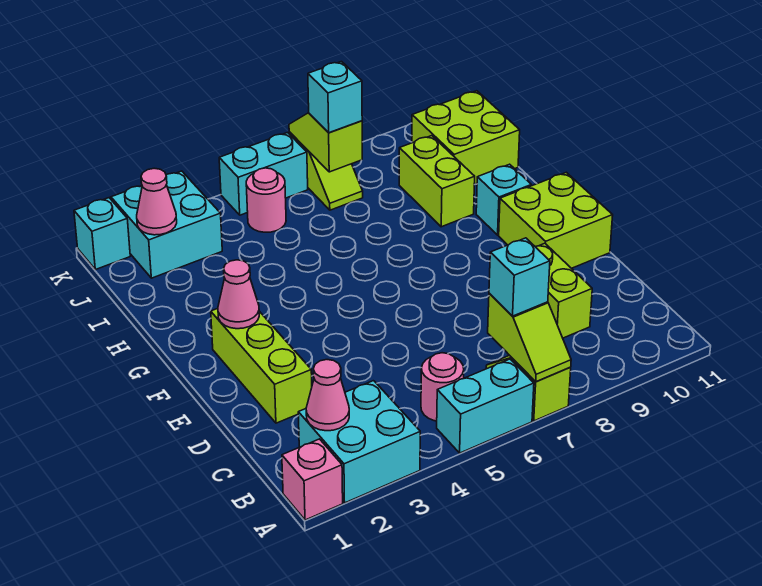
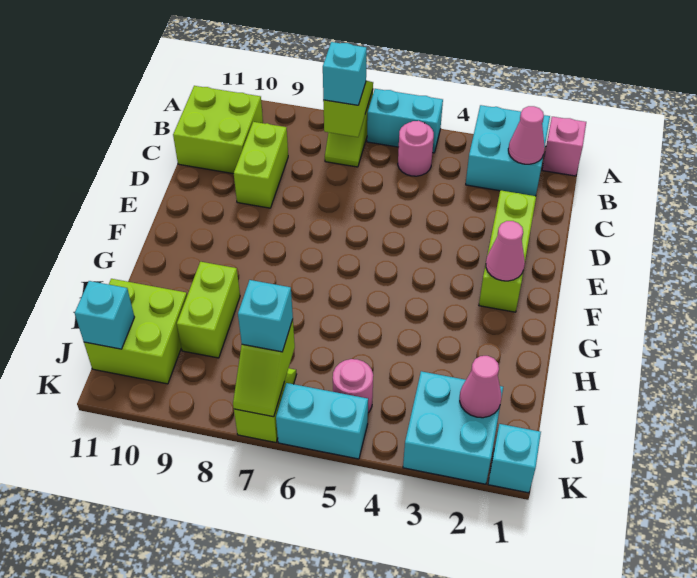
lime brick E10:F11 level 1 -> lime brick B10:C11 level 1
cyan brick G10 level 1 -> cyan brick J11 level 2

